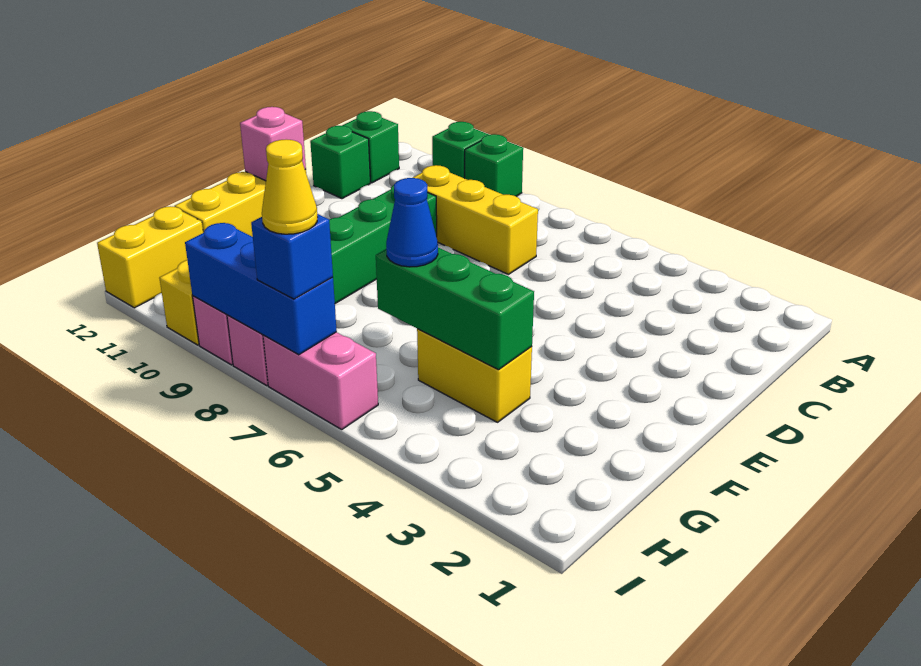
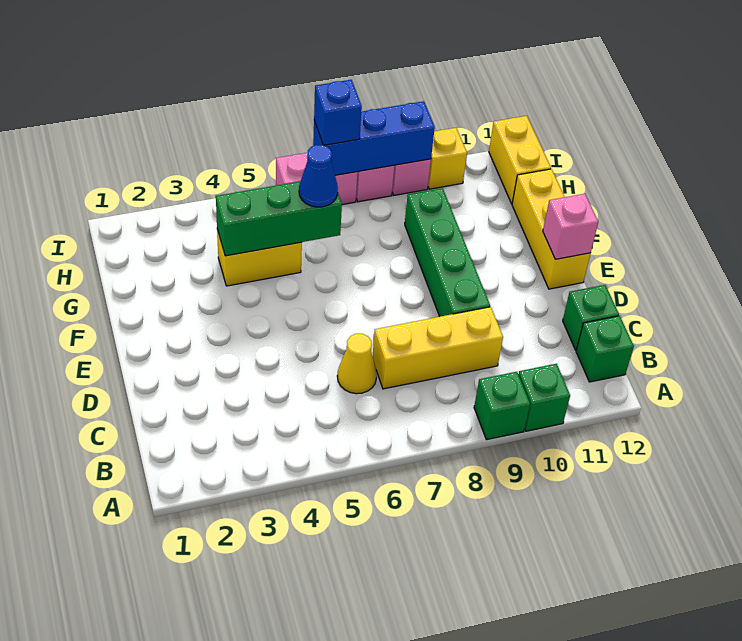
yellow cone I7 level 4 -> yellow cone C6 level 1

